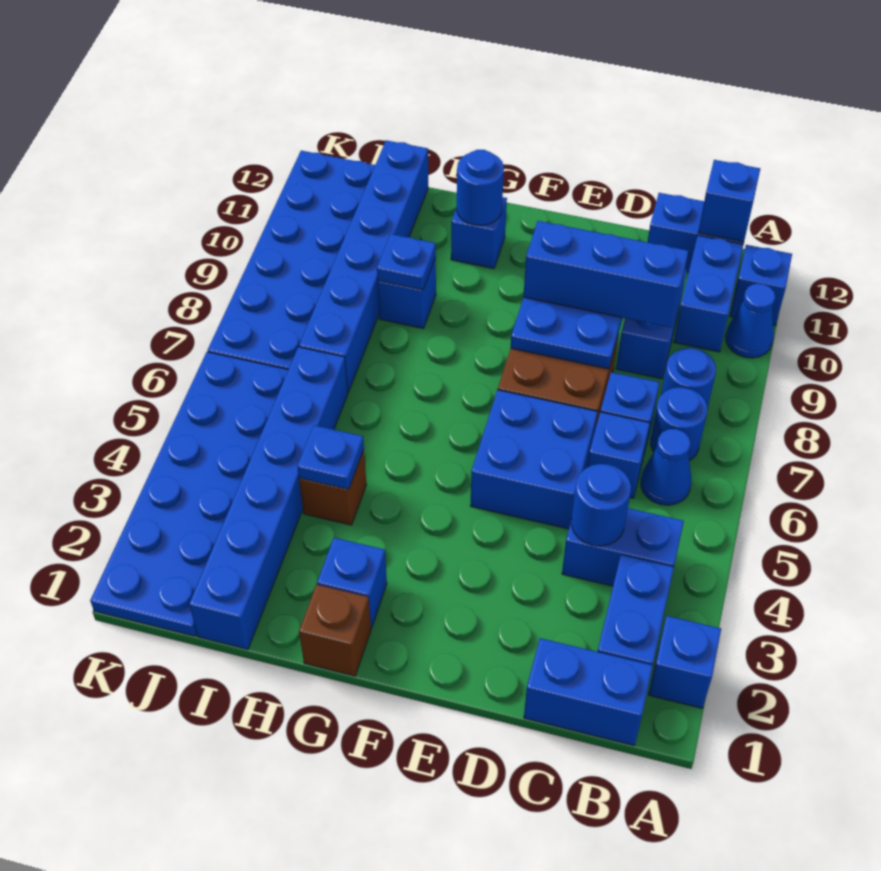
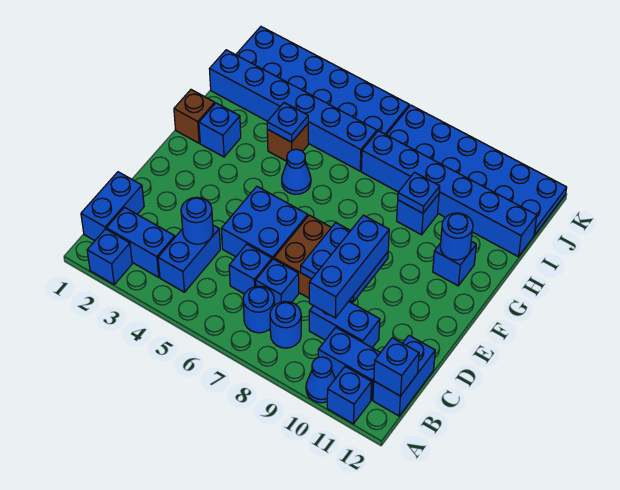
blue cone B6 level 1 -> blue cone G5 level 1

